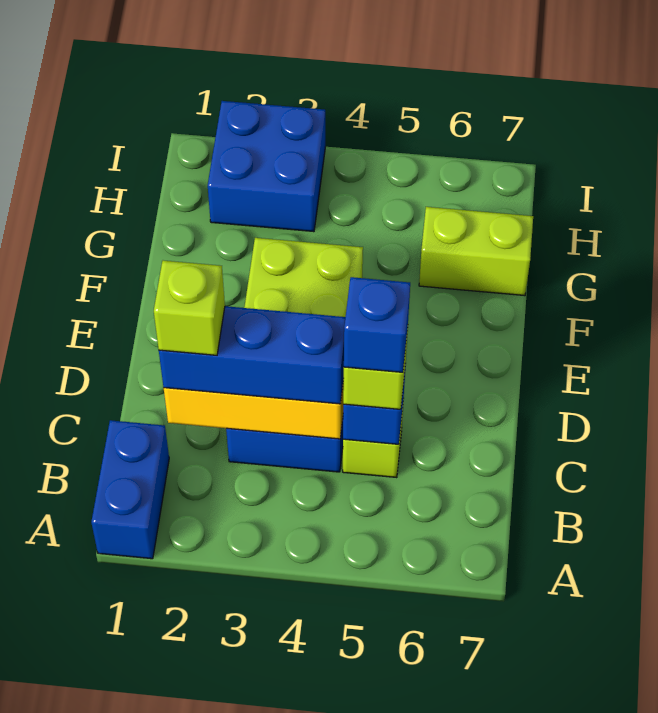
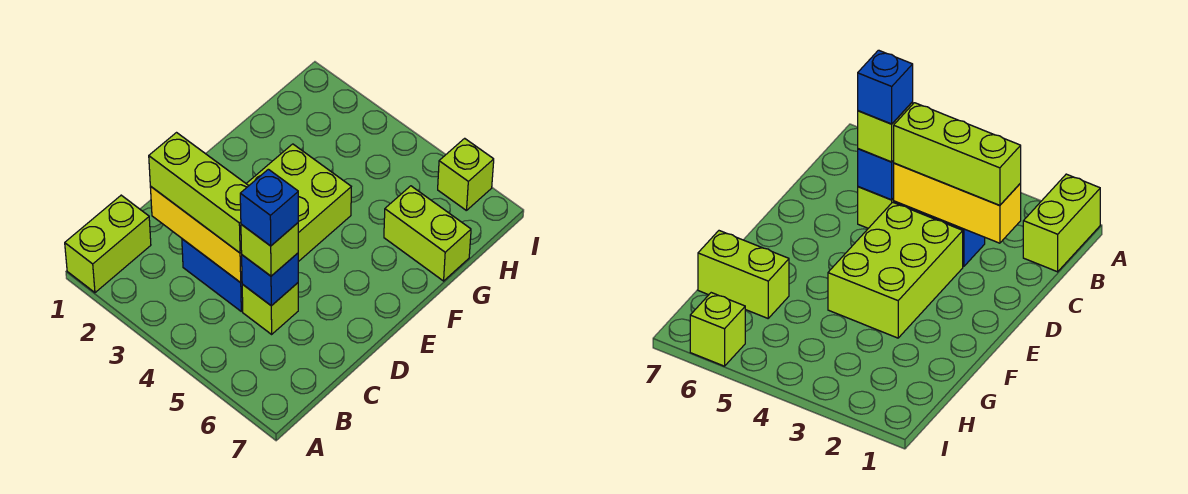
blue brick A1:B1 level 1 -> lime brick A1:B1 level 1
blue brick C2:C4 level 3 -> lime brick C2:C4 level 3
lime brick C2 level 4 -> lime brick I6 level 1
blue brick H2:I3 level 1 -> none

